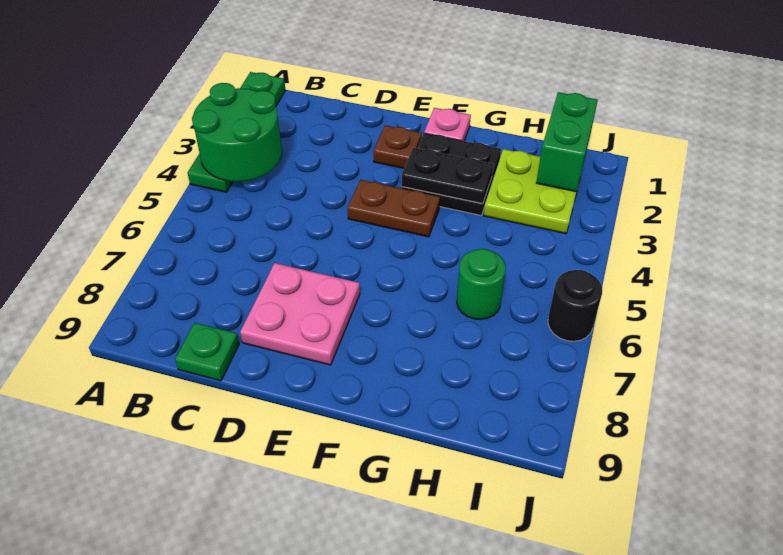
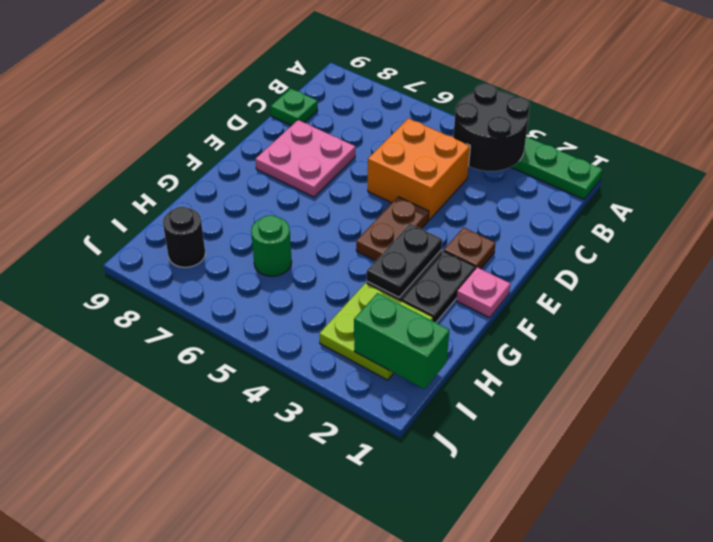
green round brick A3:B4 level 2 -> black round brick A3:B4 level 2
none -> orange brick C4:D5 level 1
black round brick J6 level 1 -> black round brick I8 level 1

